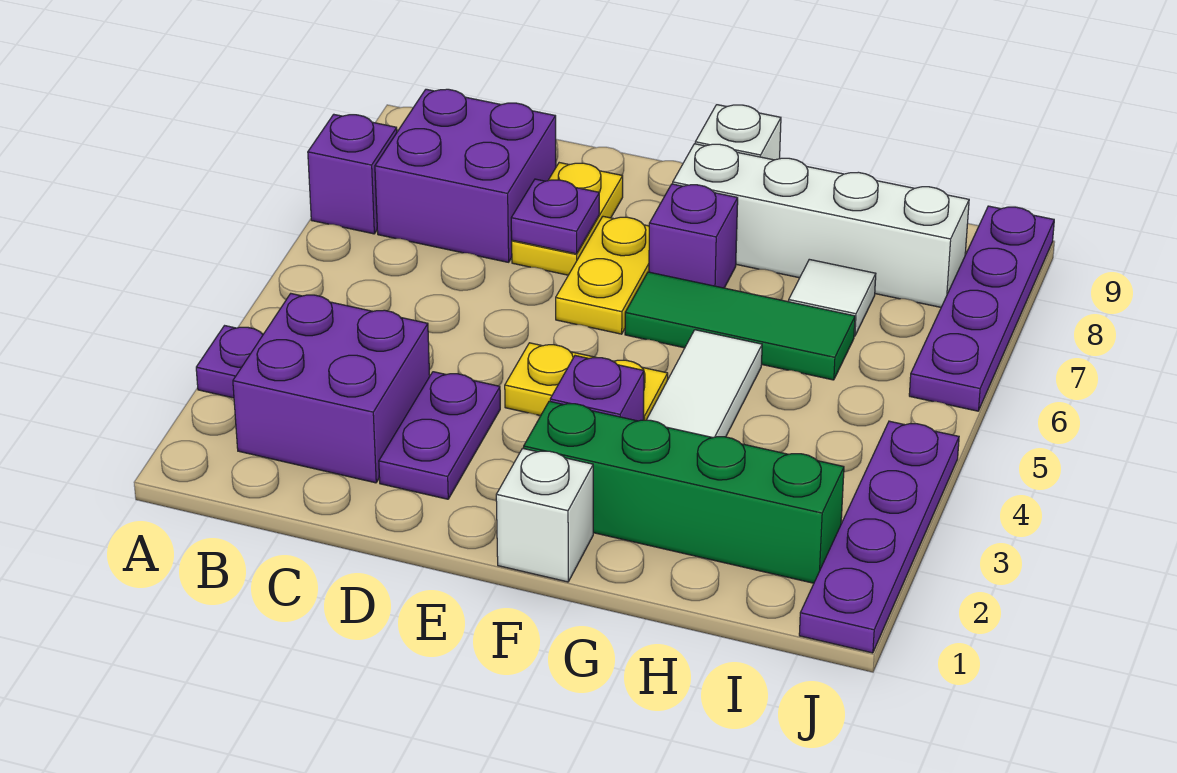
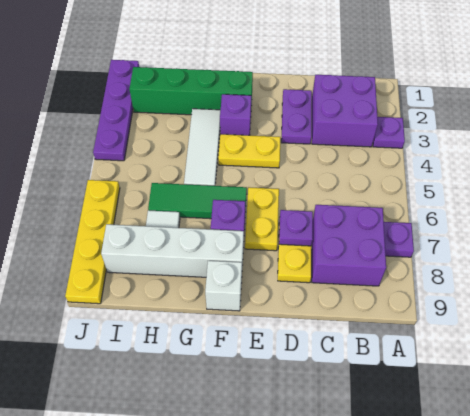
purple brick A7 level 1 -> purple plate A7 level 1
white brick F1 level 1 -> none
purple plate J6:J9 level 1 -> yellow plate J6:J9 level 1

